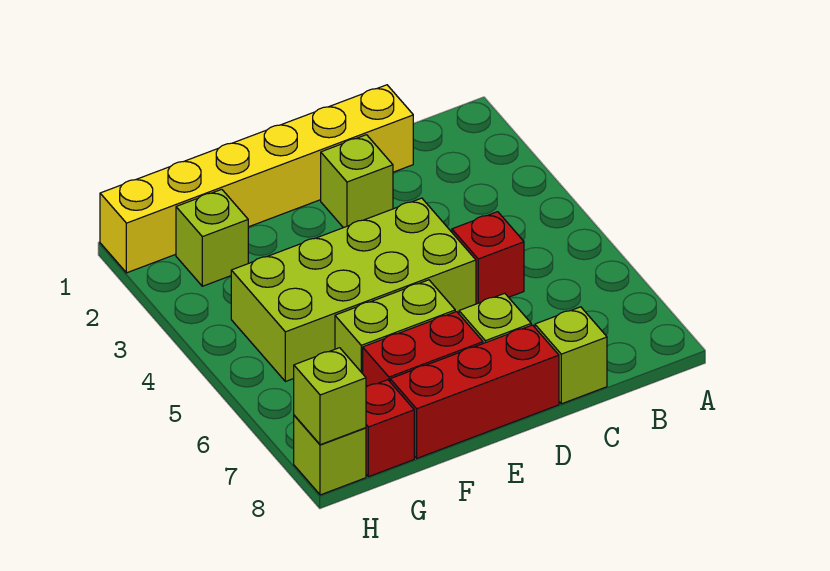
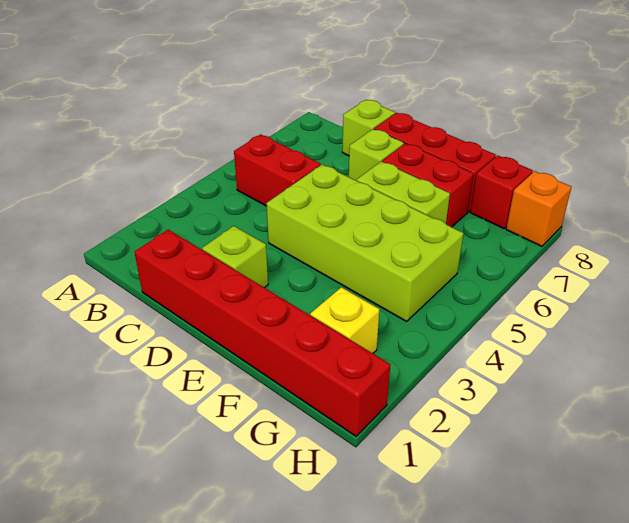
yellow brick C1:H1 level 1 -> red brick C1:H1 level 1
red brick C5 level 1 -> red brick B5:C5 level 1
lime brick G2 level 1 -> yellow brick G2 level 1
lime brick H8 level 1 -> orange brick H8 level 1
lime brick H8 level 2 -> none

